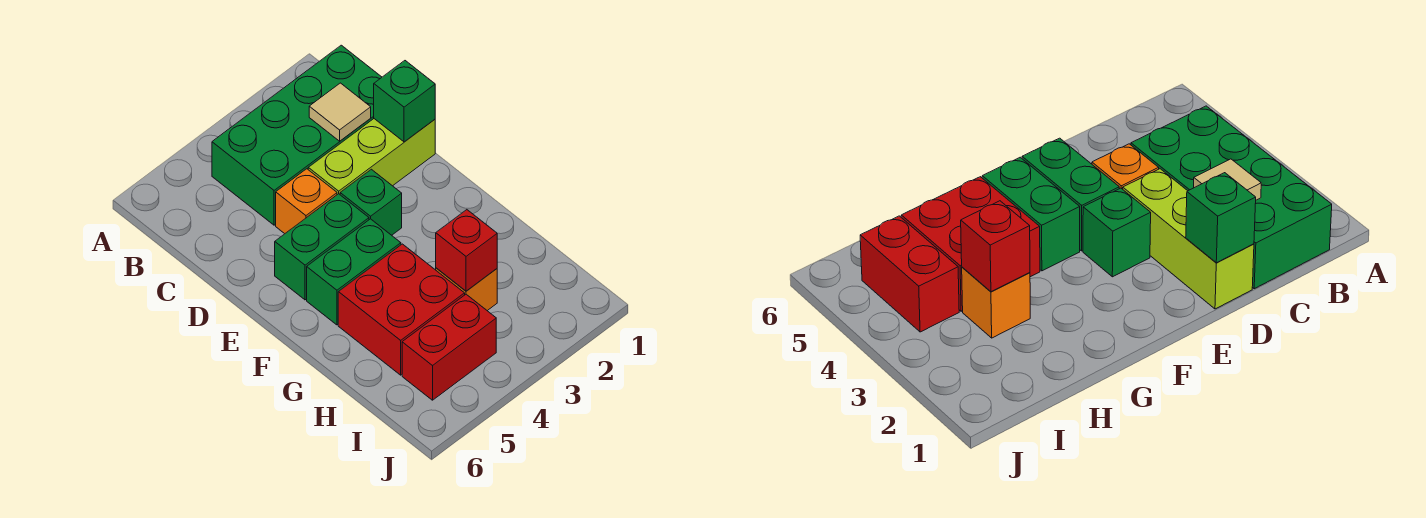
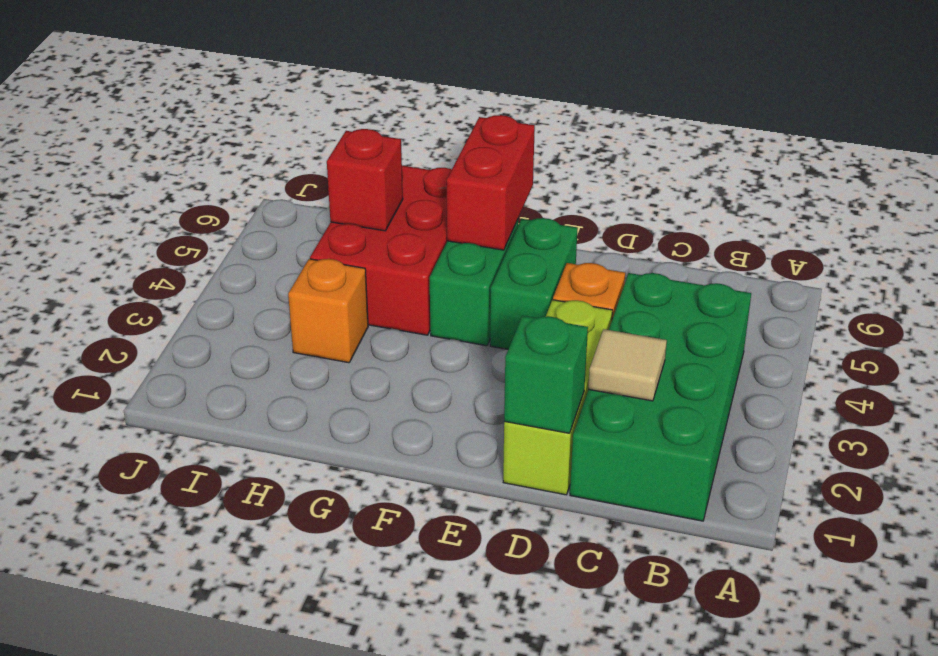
green brick E3 level 1 -> none
red brick G4:H5 level 1 -> red brick G4:H6 level 1
red brick H3 level 2 -> red brick H5 level 2
red brick I4:I5 level 1 -> red brick F5:F6 level 2

